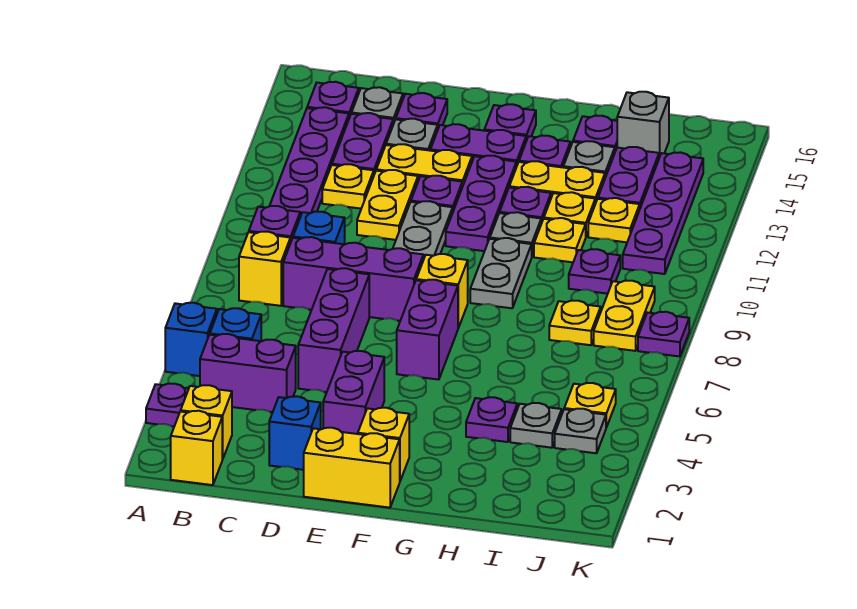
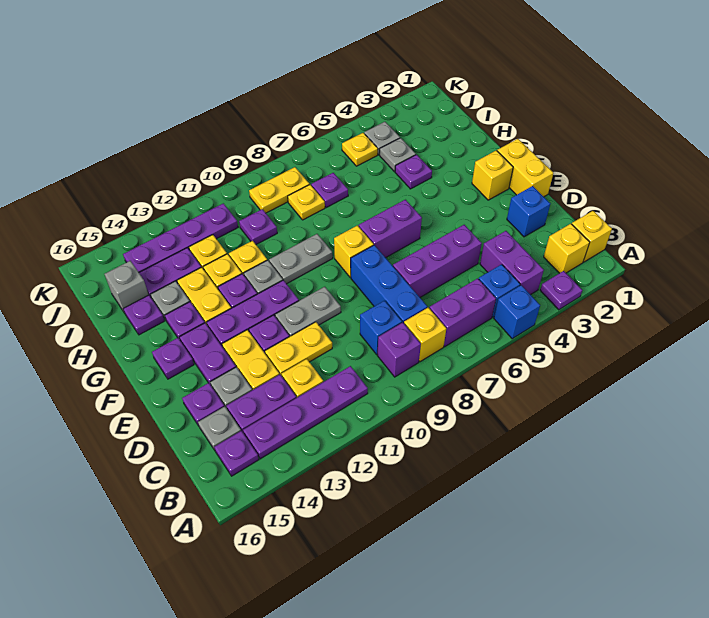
purple brick C8:E8 level 1 -> blue brick C8:E8 level 1
purple brick E3:E4 level 1 -> purple brick B6:B7 level 1
purple plate K8 level 1 -> purple plate I7 level 1

